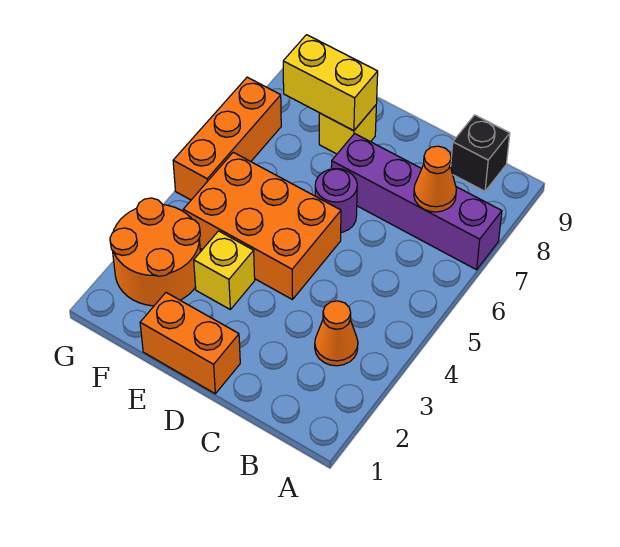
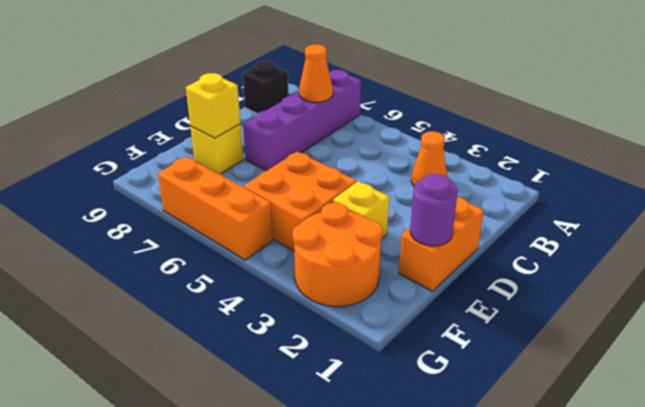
orange brick D4:F5 level 1 -> orange brick E4:F5 level 1
purple round brick D6 level 1 -> purple round brick E1 level 2
yellow brick E8:F8 level 2 -> yellow brick E8 level 2

